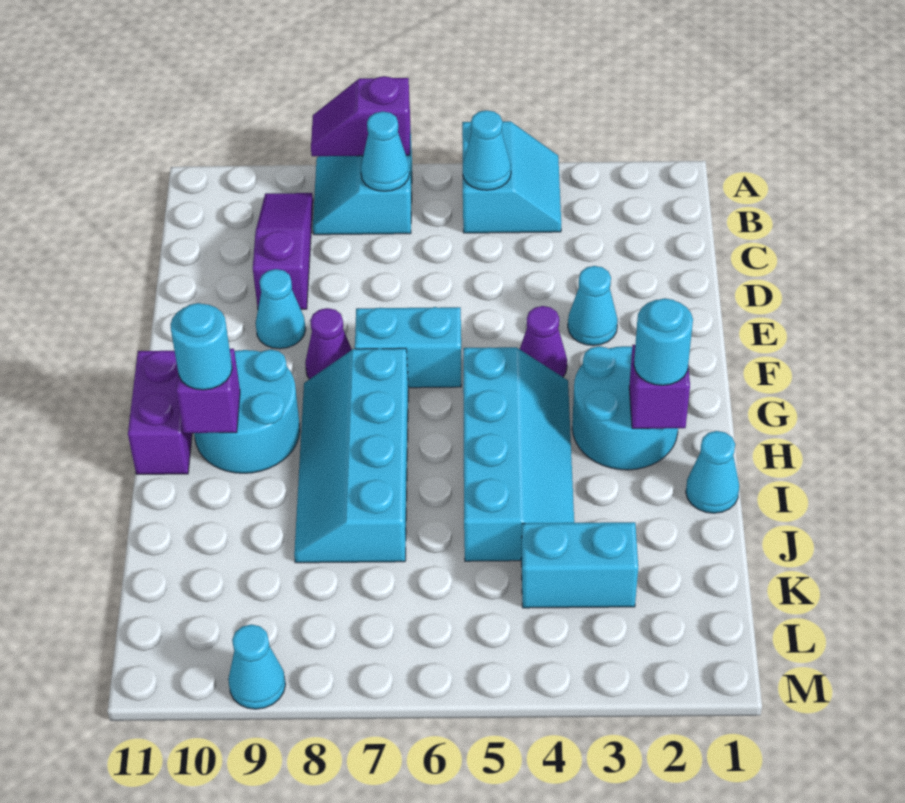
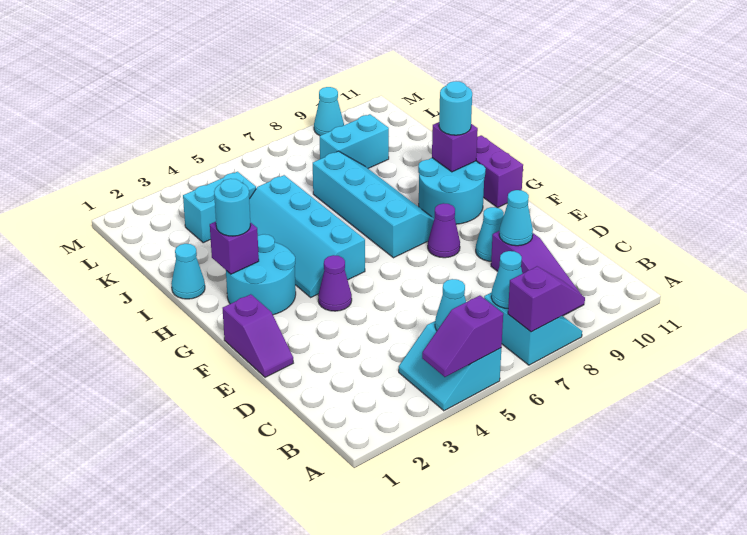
none -> purple slope A4:A5 level 2 top 5
none -> purple slope E1:F1 level 1 top F
cyan cone E3 level 1 -> cyan cone D9 level 2
cyan brick F6:F7 level 1 -> cyan brick K8:K9 level 1

